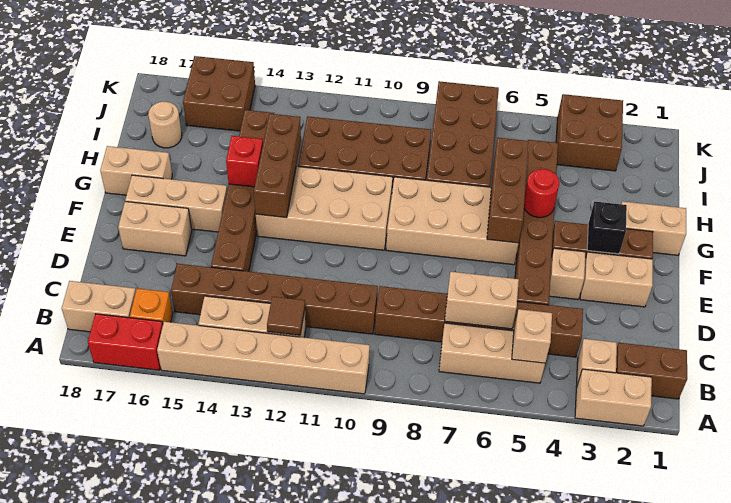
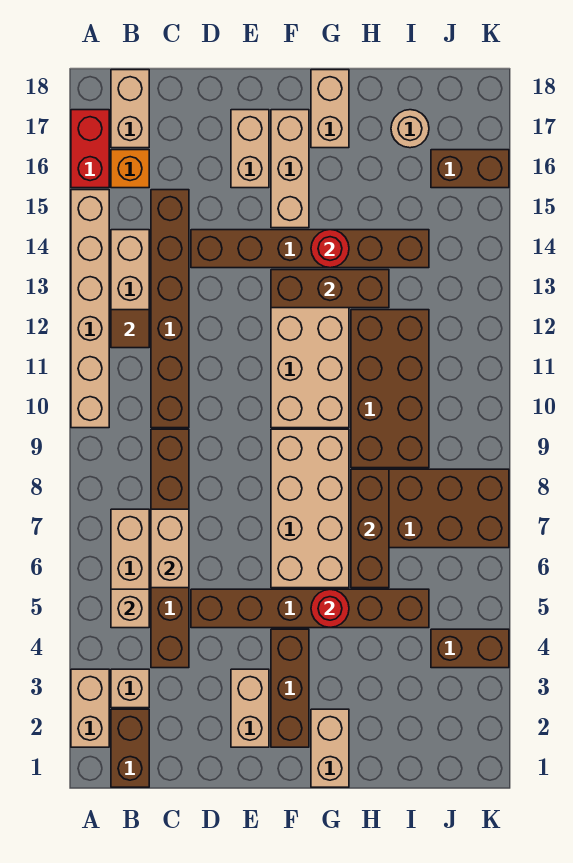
tan brick E4 level 1 -> none
black brick F3 level 2 -> none
brown brick F6:H6 level 2 -> brown brick H6:H8 level 2
red brick G14 level 2 -> red round brick G14 level 2
brown brick J3:K4 level 1 -> brown brick J4:K4 level 1
brown brick J15:K16 level 1 -> brown brick J16:K16 level 1

